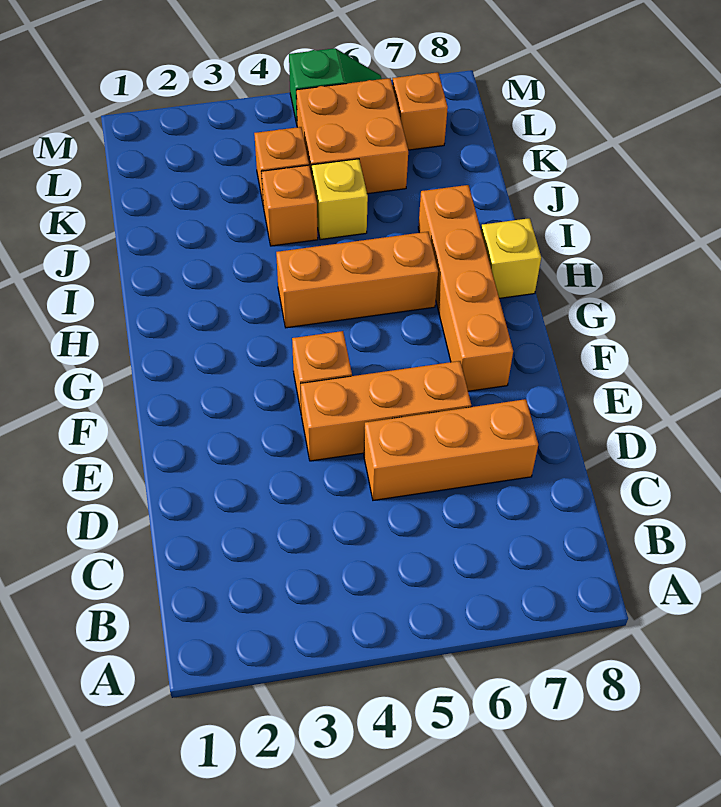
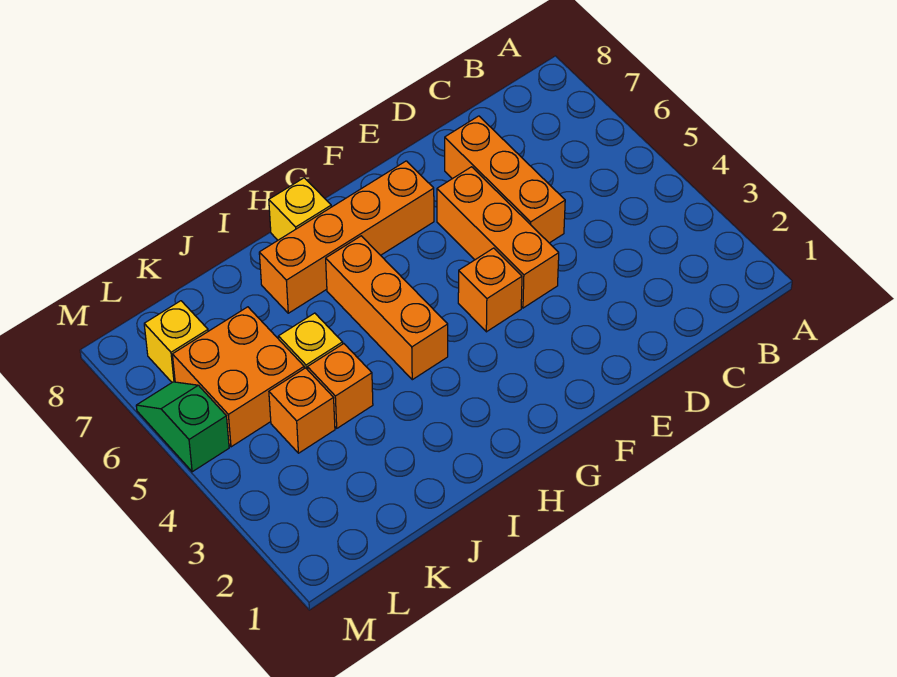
orange brick L7 level 1 -> yellow brick L7 level 1

